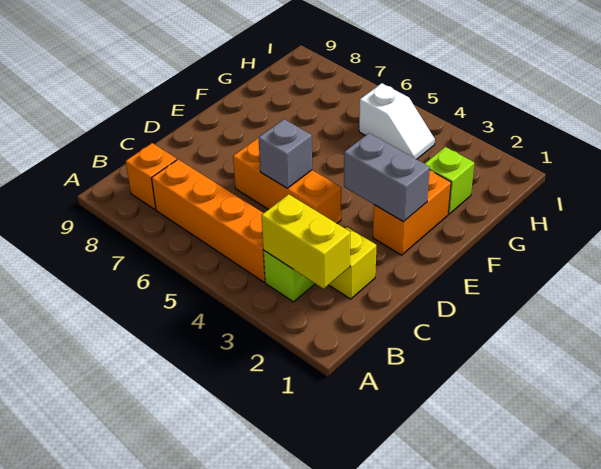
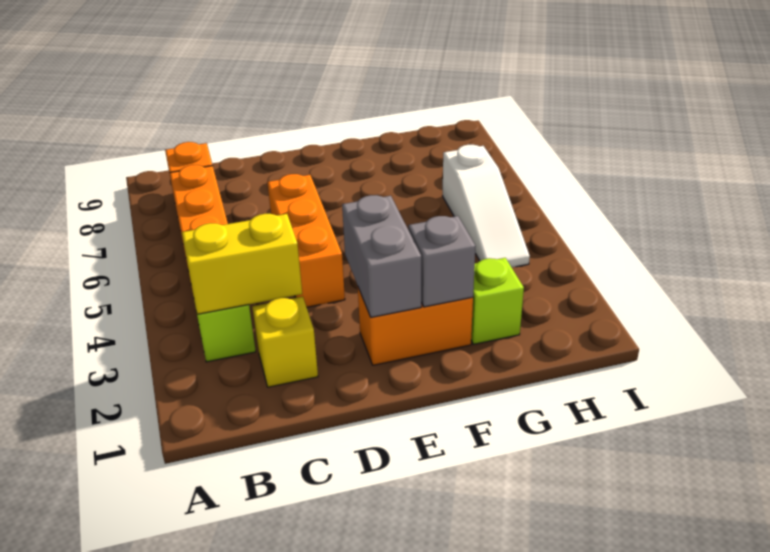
yellow brick B2:B3 level 2 -> yellow brick B3:C3 level 2
grey brick D5 level 2 -> grey brick F2 level 2
white slope H4:H5 level 1 top 5 -> white slope H4:H6 level 1 top 6

